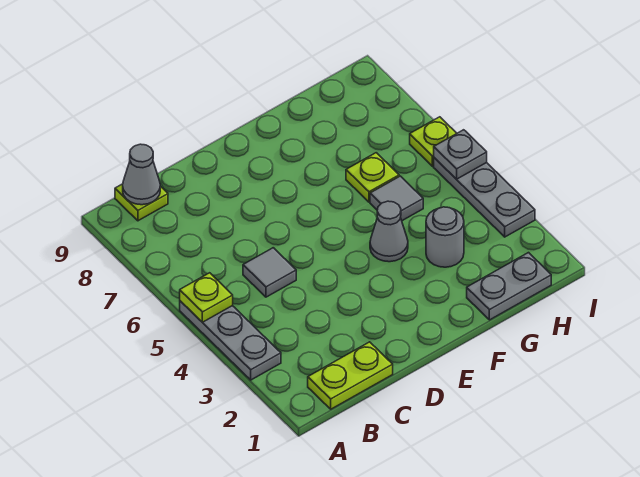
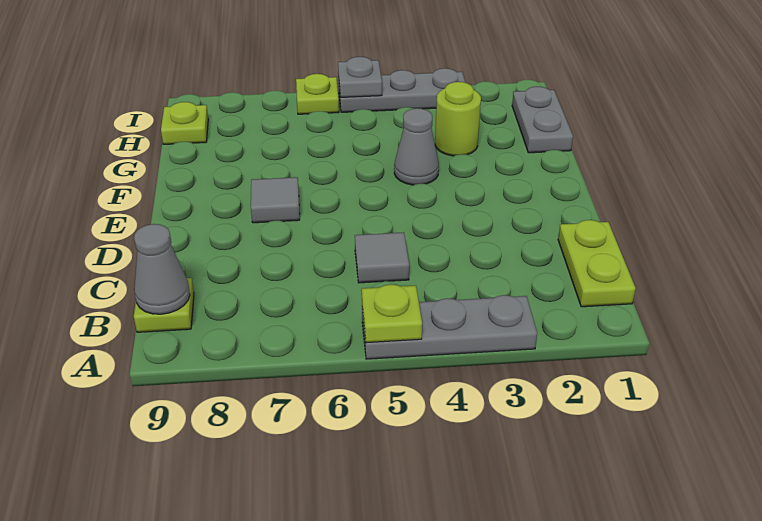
grey round brick G3 level 1 -> lime round brick G3 level 1
grey tile G5 level 1 -> grey tile E7 level 1
lime plate G6 level 1 -> lime plate H9 level 1

